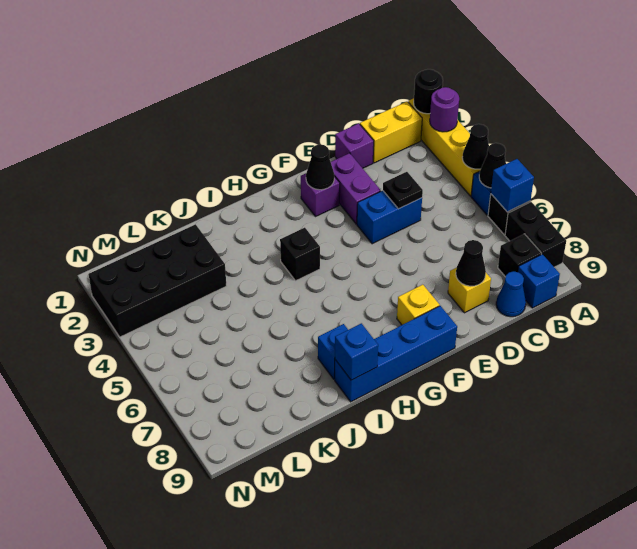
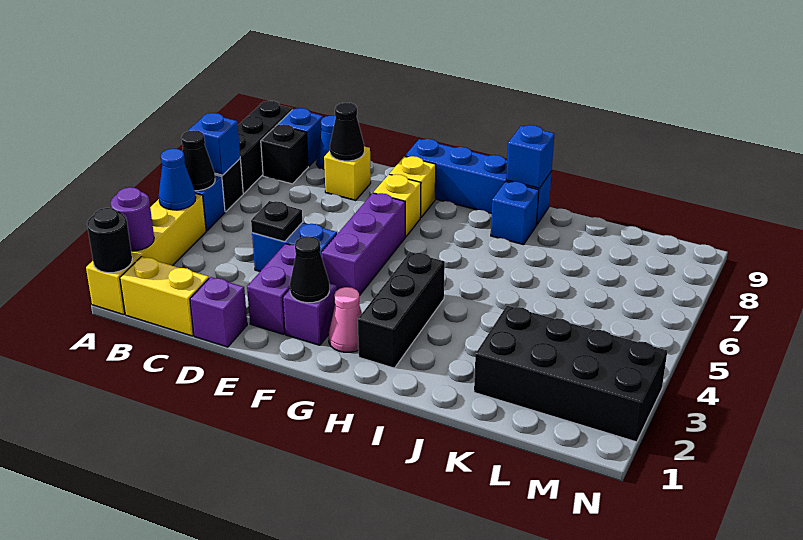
black cone A4 level 2 -> blue cone A4 level 2
black brick A7:A8 level 1 -> black brick A7:A9 level 1
none -> purple brick F4:F6 level 1
none -> yellow brick F7 level 1
none -> pink cone G2 level 1
black brick H4 level 1 -> black brick H2:H4 level 1

